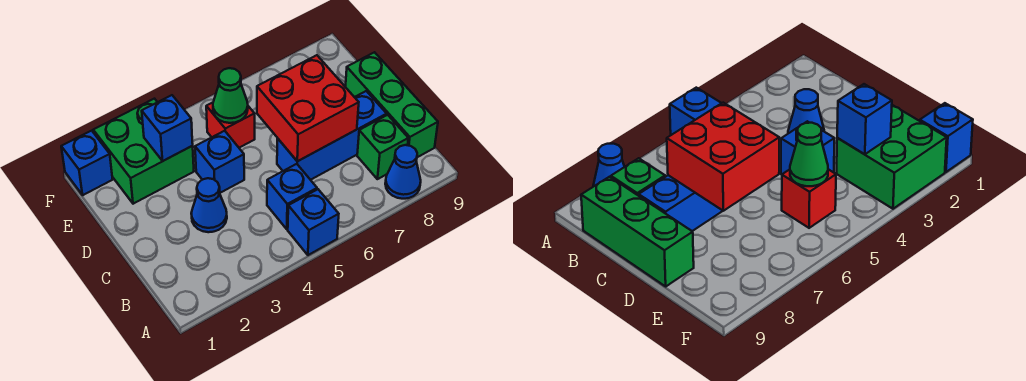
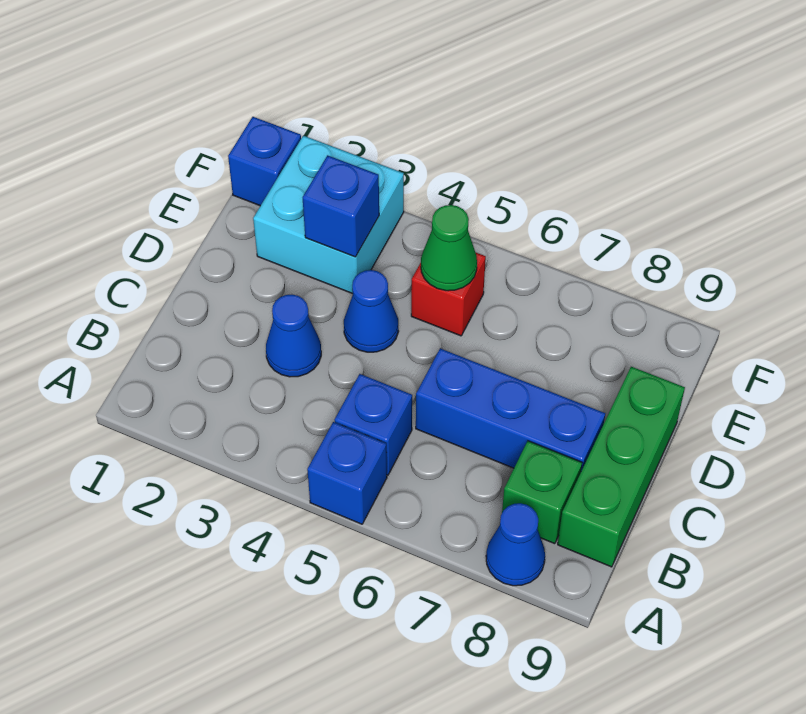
red brick C6:D7 level 2 -> none
blue brick D4 level 1 -> blue cone D4 level 1
green brick E2:F3 level 1 -> cyan brick E2:F3 level 1

